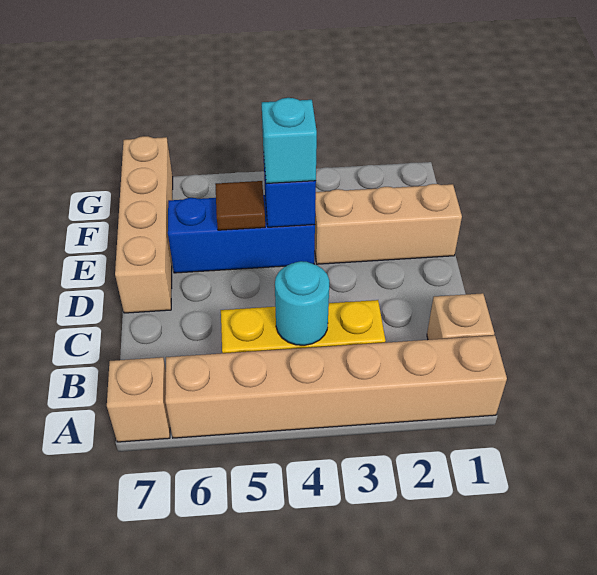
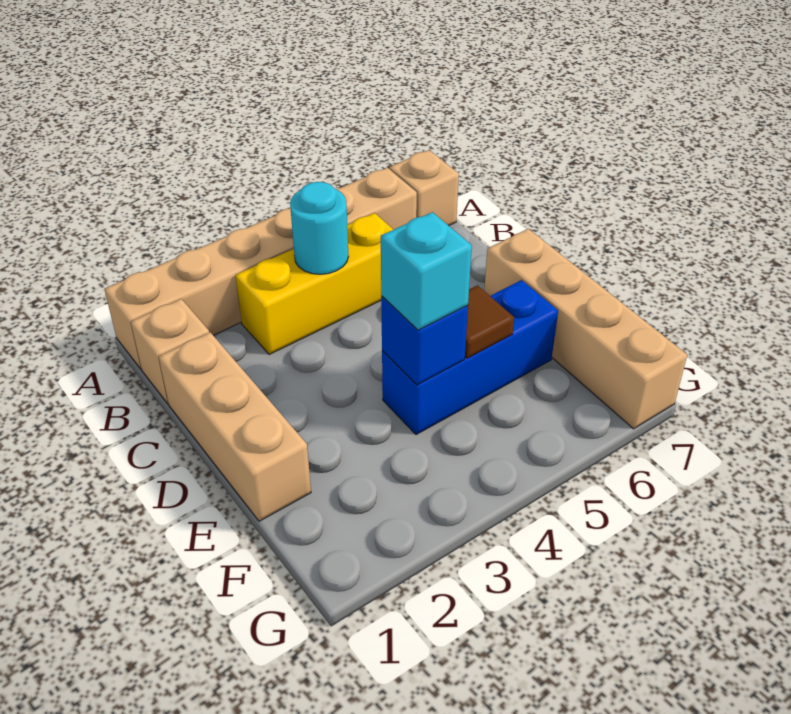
tan brick E1:E3 level 1 -> tan brick C1:E1 level 1

